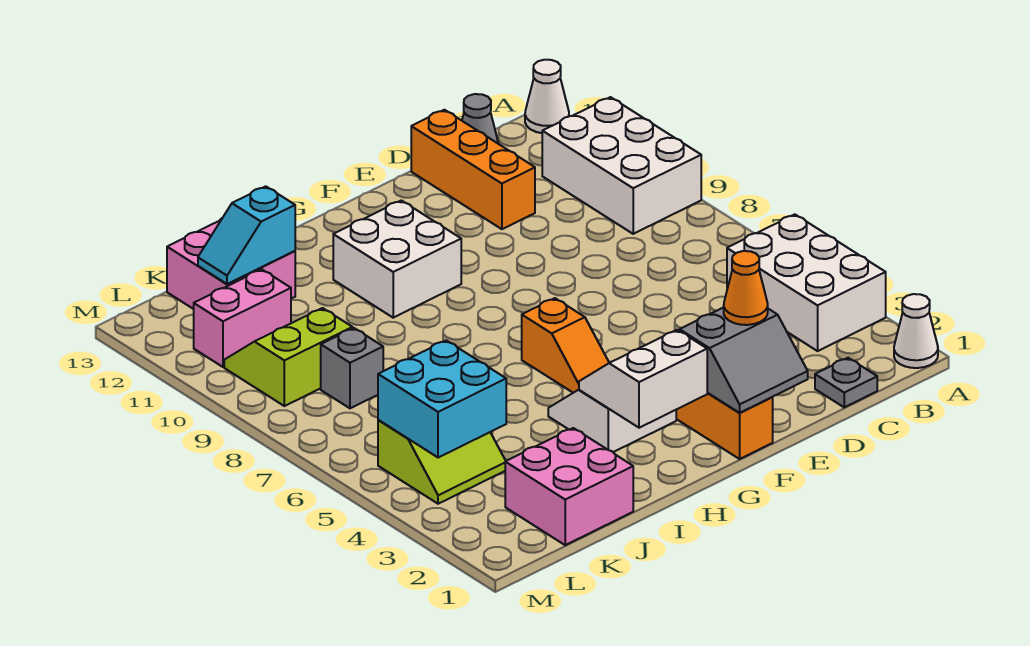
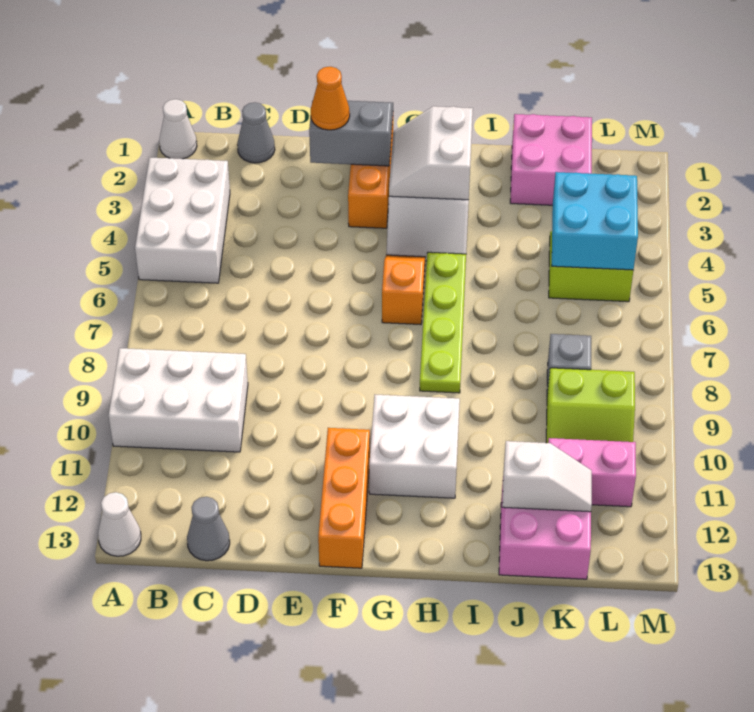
white brick A9:B11 level 1 -> white brick A9:C10 level 1
grey plate C1 level 1 -> grey cone C1 level 1
orange brick D11:D13 level 1 -> orange brick F11:F13 level 1
white slope G2:H3 level 2 top 2 -> white slope G2:H3 level 2 top H
none -> lime plate H5:H8 level 1
cyan slope J12:K12 level 2 top J -> white slope J12:K12 level 2 top J

